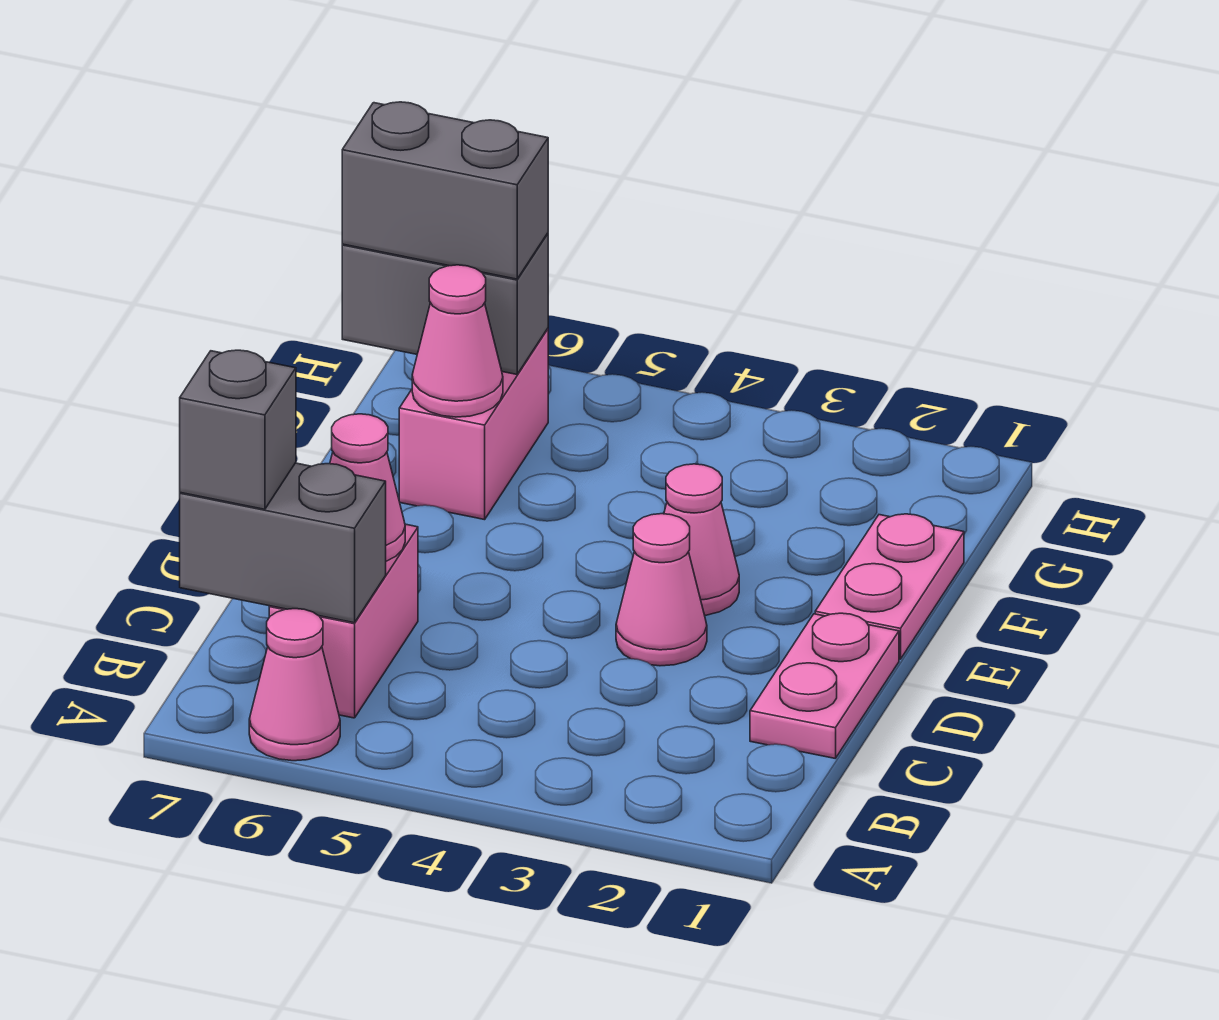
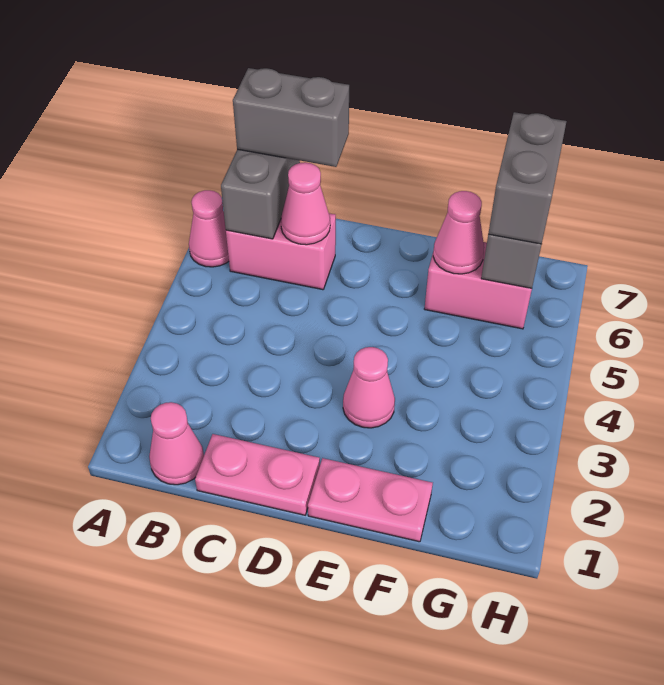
grey brick B7 level 3 -> grey brick B7:C7 level 3
pink cone D3 level 1 -> pink cone B1 level 1

